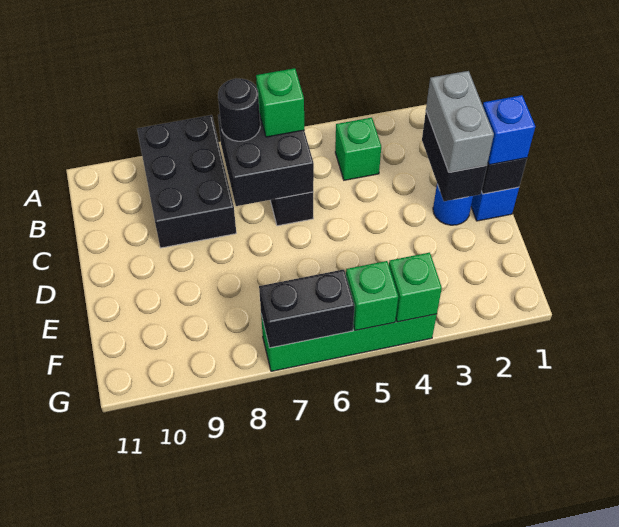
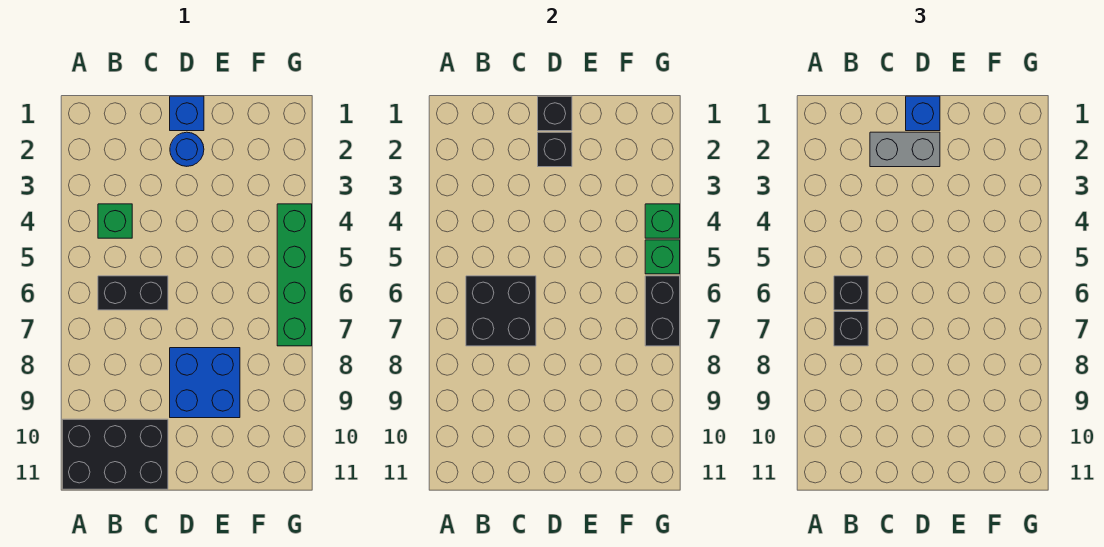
black brick A8:C9 level 1 -> black brick A10:C11 level 1
green brick B6 level 3 -> black brick B6 level 3
black round brick B7 level 3 -> black brick B7 level 3
black brick C2:D2 level 2 -> black brick D2 level 2
none -> blue brick D8:E9 level 1

